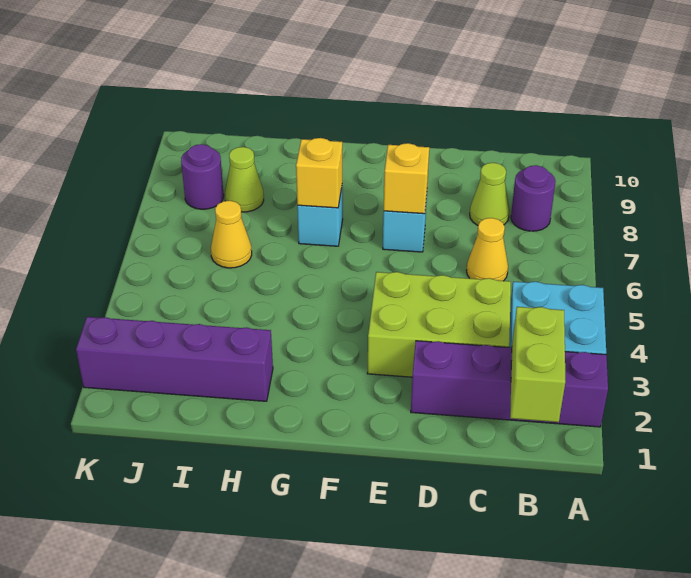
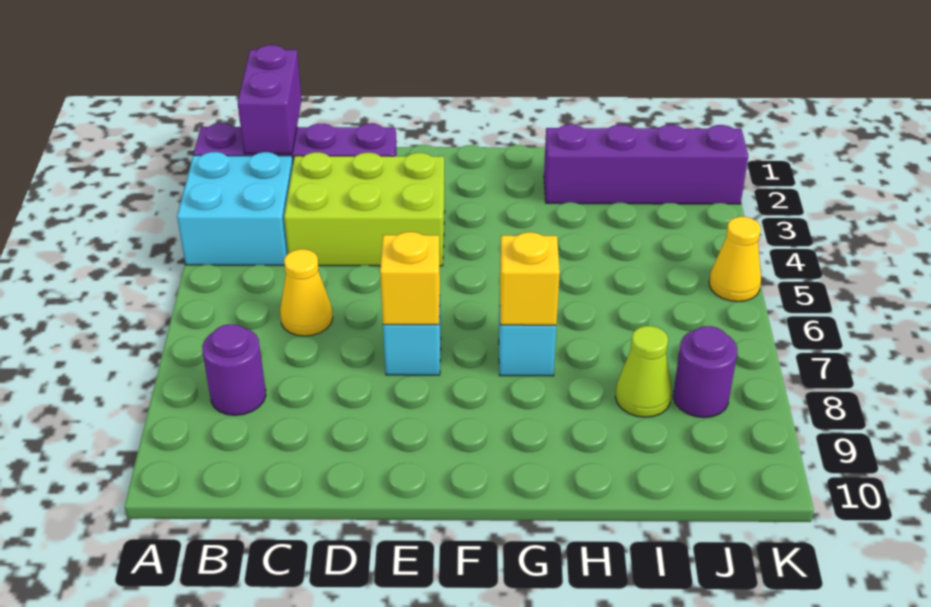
lime brick B1:B2 level 2 -> purple brick B1:B2 level 2
lime cone C8 level 1 -> none
yellow cone I6 level 1 -> yellow cone K5 level 1

